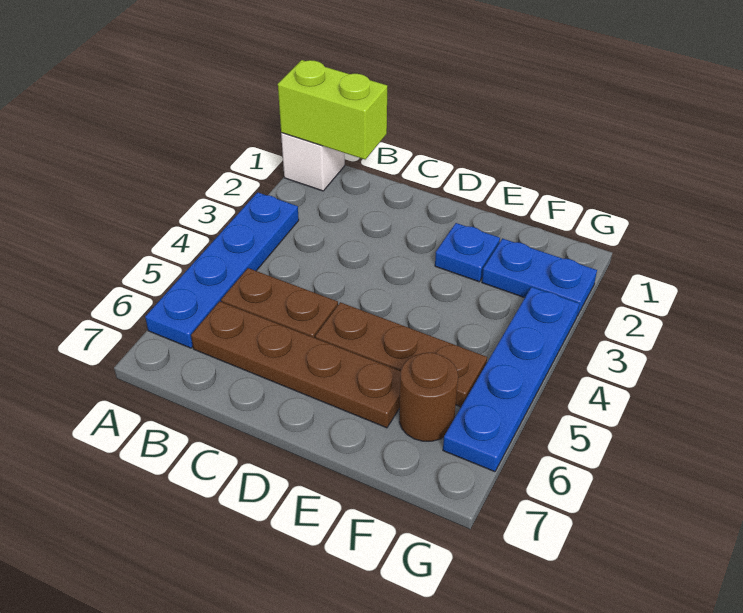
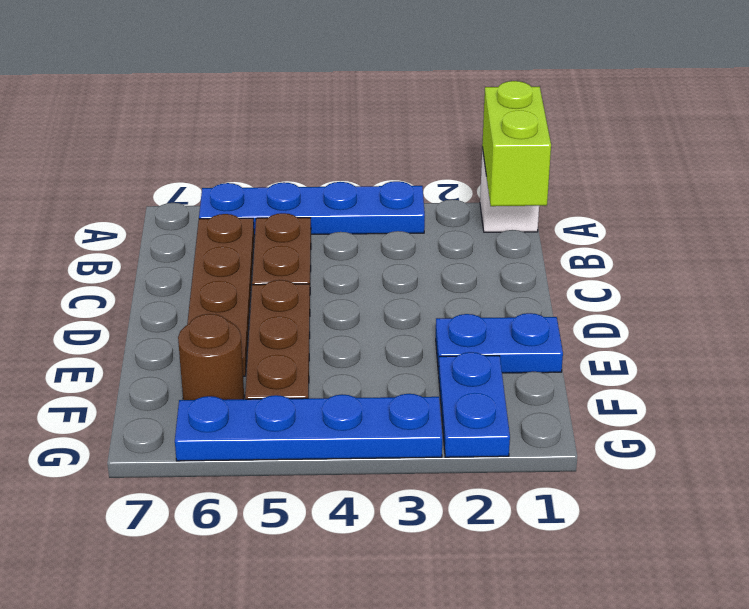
blue plate E2 level 1 -> blue plate E1:E2 level 1

